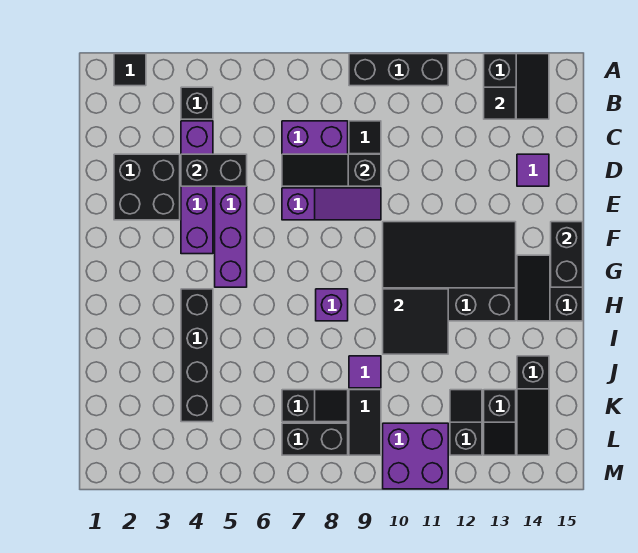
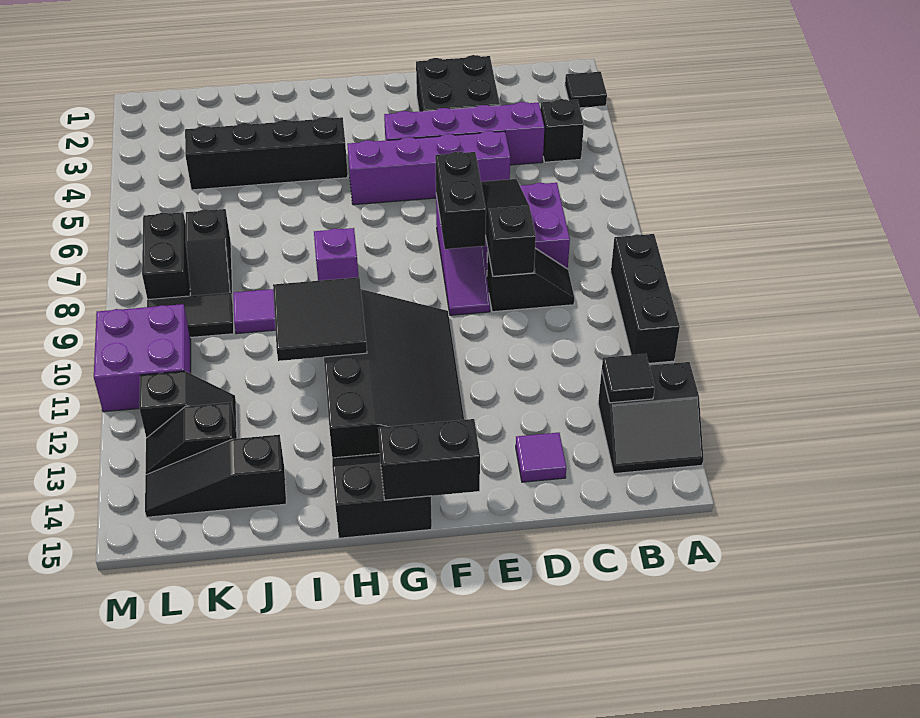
black brick D4:D5 level 2 -> black brick E7:E8 level 2

